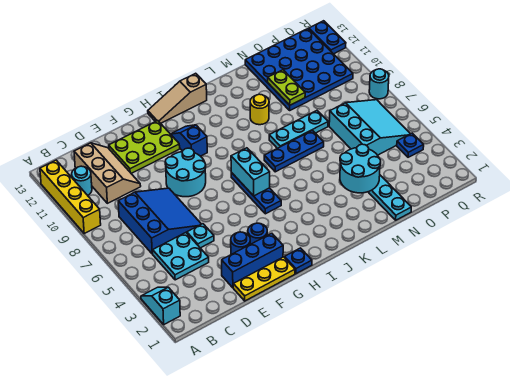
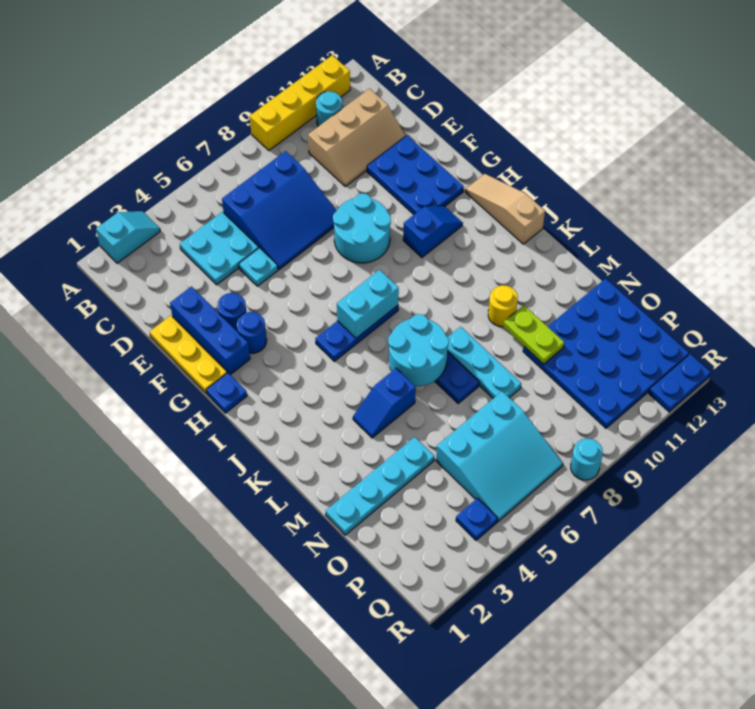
lime plate E11:G12 level 1 -> blue plate E11:G12 level 1
none -> blue slope L4:L5 level 1 top 5
cyan round brick M3:N4 level 2 -> cyan round brick K6:L7 level 2
lime plate N10:N11 level 2 -> lime plate M10:N10 level 2

